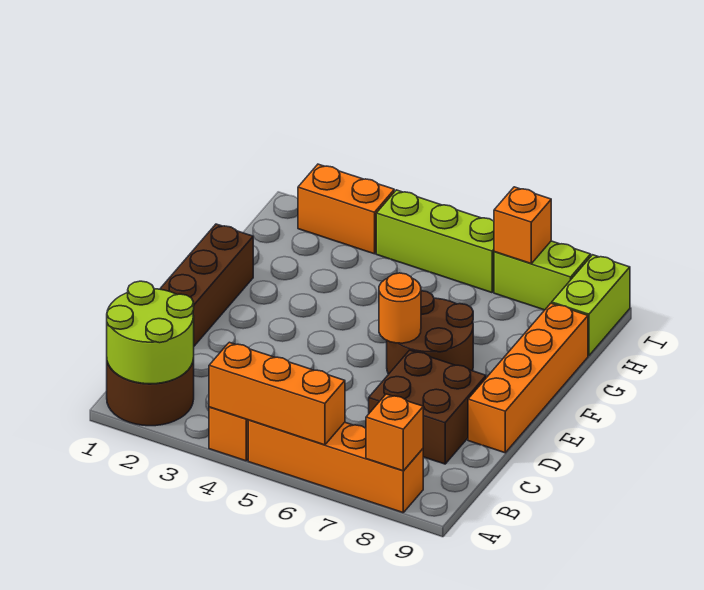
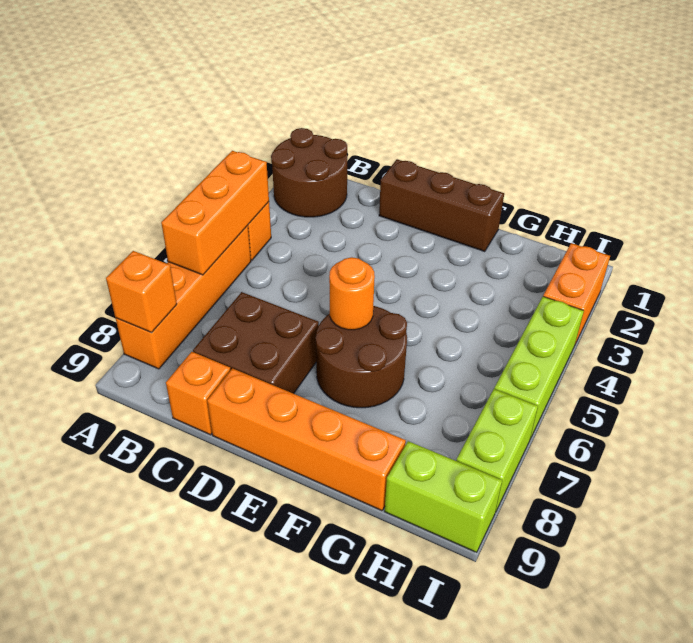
lime round brick A1:B2 level 2 -> none
orange brick I7 level 2 -> orange brick C9 level 1

